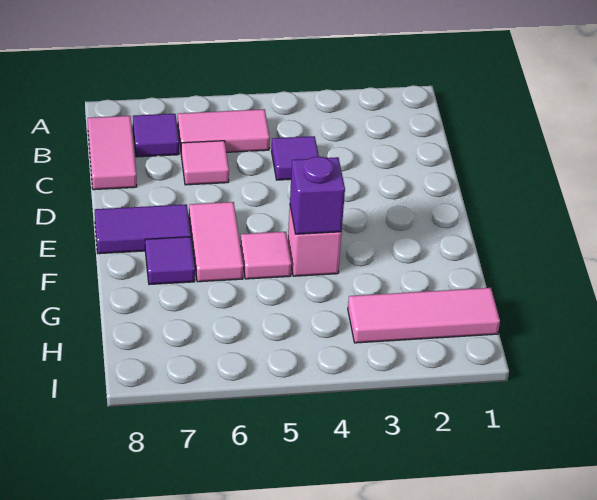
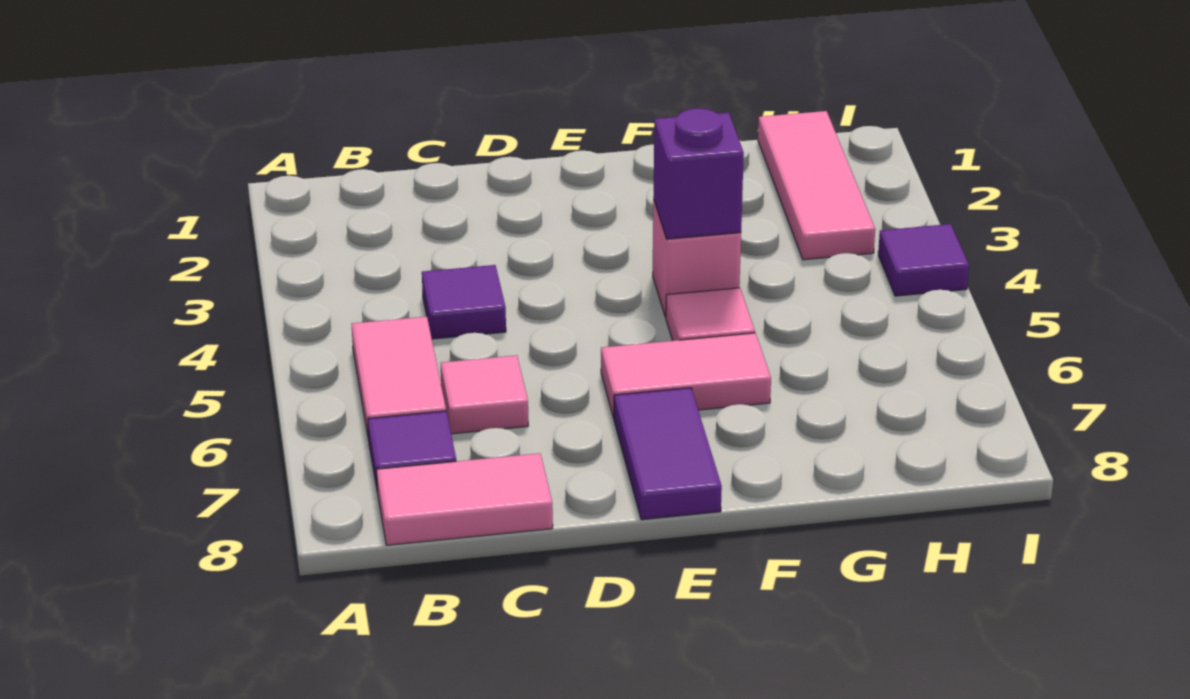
purple tile F7 level 1 -> purple tile I4 level 1

